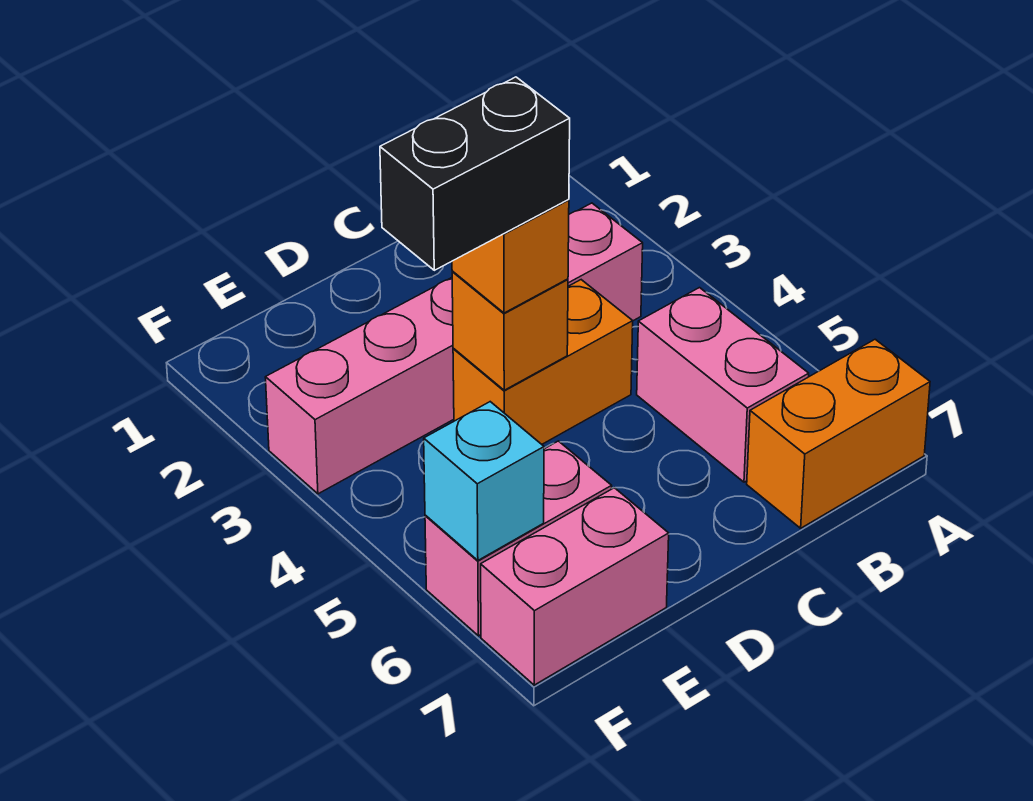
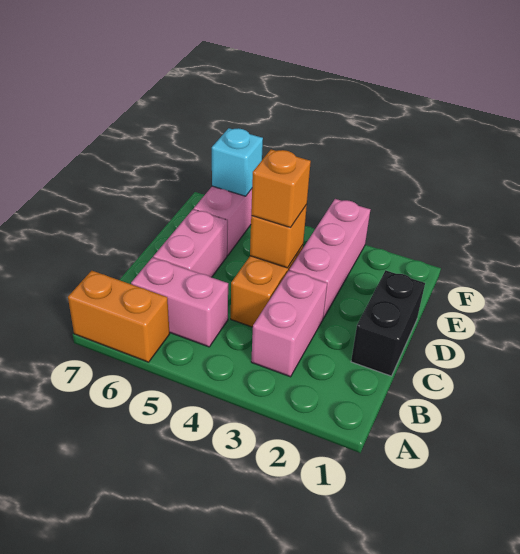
orange brick A7:B7 level 1 -> orange brick A6:A7 level 1
black brick D4:E4 level 4 -> black brick C1:D1 level 1
pink brick E7:F7 level 1 -> pink brick C6:D6 level 1

